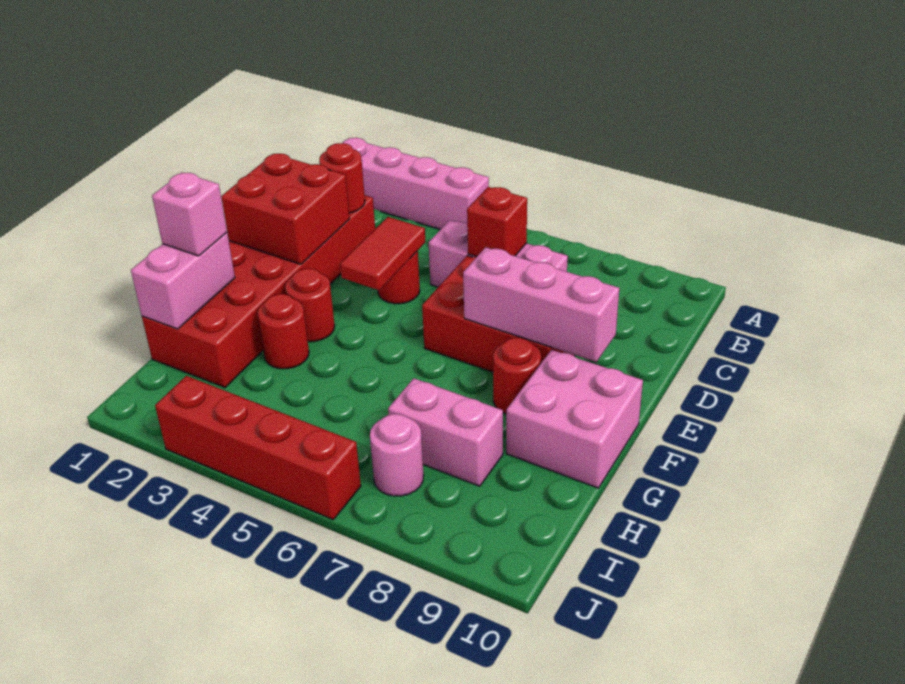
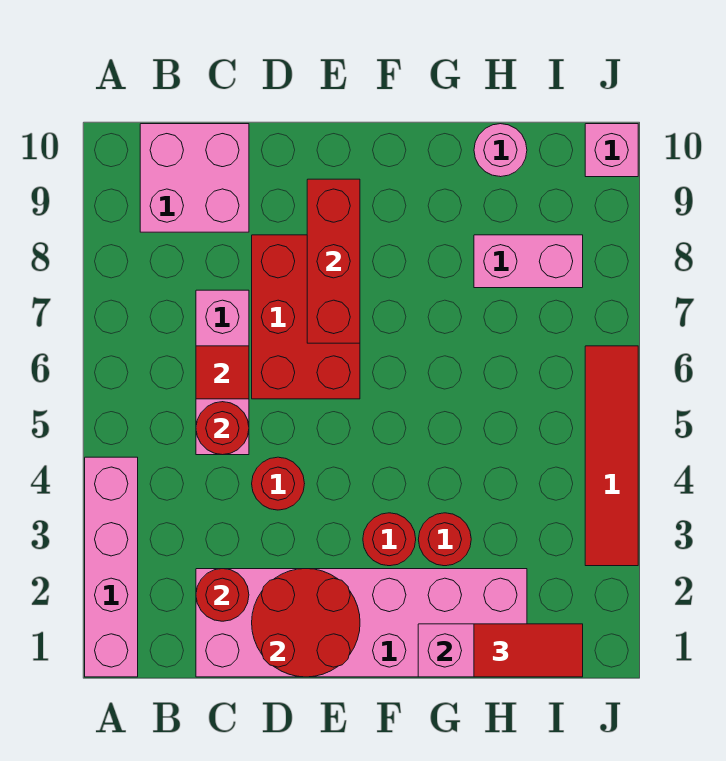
red brick C1:H2 level 1 -> pink brick C1:H2 level 1
red brick C6 level 2 -> red tile C6 level 2
red brick D1:E2 level 2 -> red round brick D1:E2 level 2
red tile D4:E4 level 2 -> red tile H1:I1 level 3
pink brick E7:E9 level 2 -> red brick E7:E9 level 2
red round brick F8 level 1 -> red round brick C5 level 2
pink brick F9:G10 level 1 -> pink brick B9:C10 level 1
pink brick G1 level 3 -> pink brick J10 level 1
pink brick H7:H8 level 1 -> pink brick H8:I8 level 1
pink round brick I7 level 1 -> pink round brick H10 level 1
red brick J3:J6 level 1 -> red tile J3:J6 level 1

